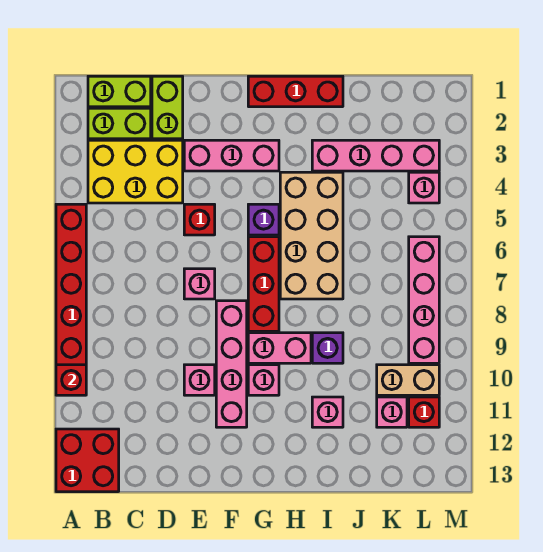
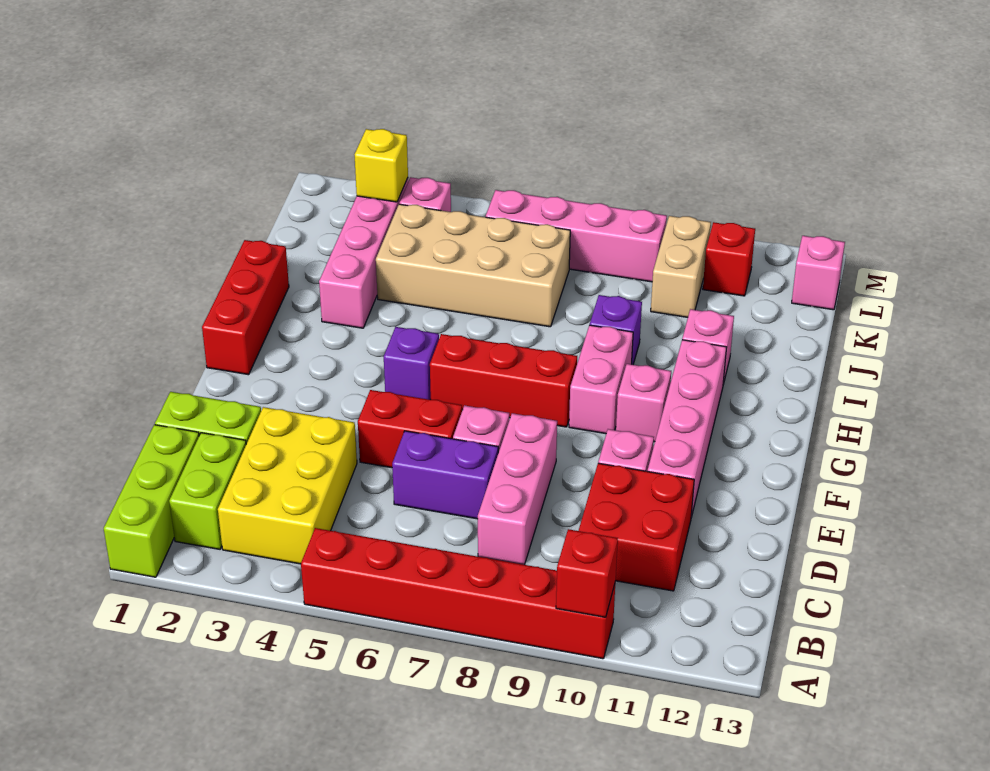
red brick A12:B13 level 1 -> red brick C10:D11 level 1
lime brick B1:C1 level 1 -> lime brick A1:C1 level 1
none -> purple brick D6:D7 level 1
pink brick E3:G3 level 1 -> pink brick C8:E8 level 1
red brick E5 level 1 -> red brick E5:E6 level 1
pink brick F8:F11 level 1 -> pink brick E11:H11 level 1
tan brick H4:I7 level 1 -> tan brick J4:K7 level 1
pink brick K11 level 1 -> pink brick L13 level 1
none -> yellow brick L3 level 2

